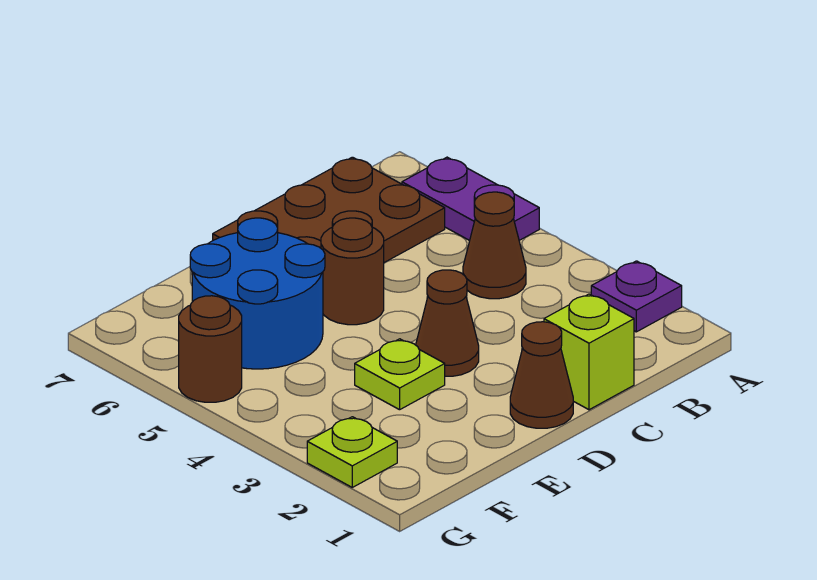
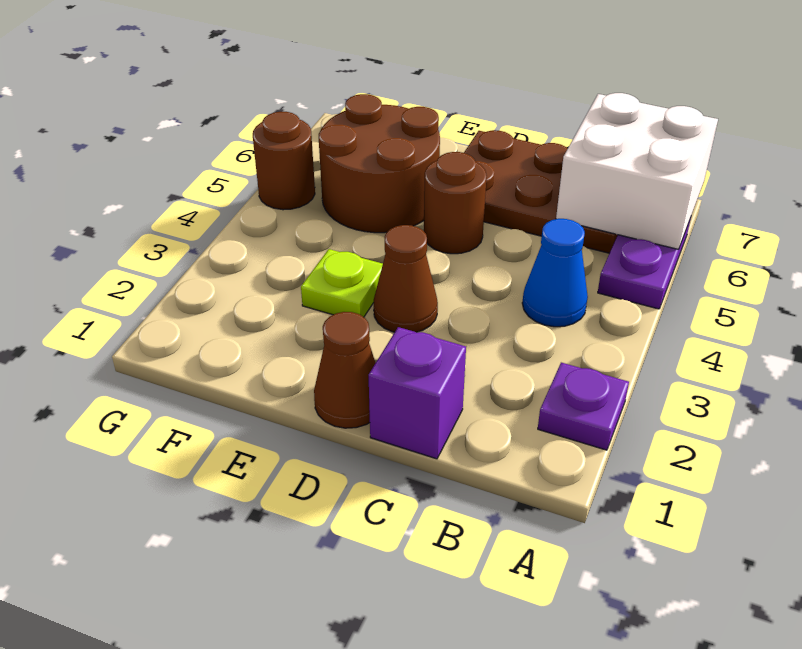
none -> white brick A6:B7 level 2
brown cone B4 level 1 -> blue cone B4 level 1
lime brick C1 level 1 -> purple brick C1 level 1
blue round brick E5:F6 level 1 -> brown round brick E5:F6 level 1
lime plate G2 level 1 -> none

